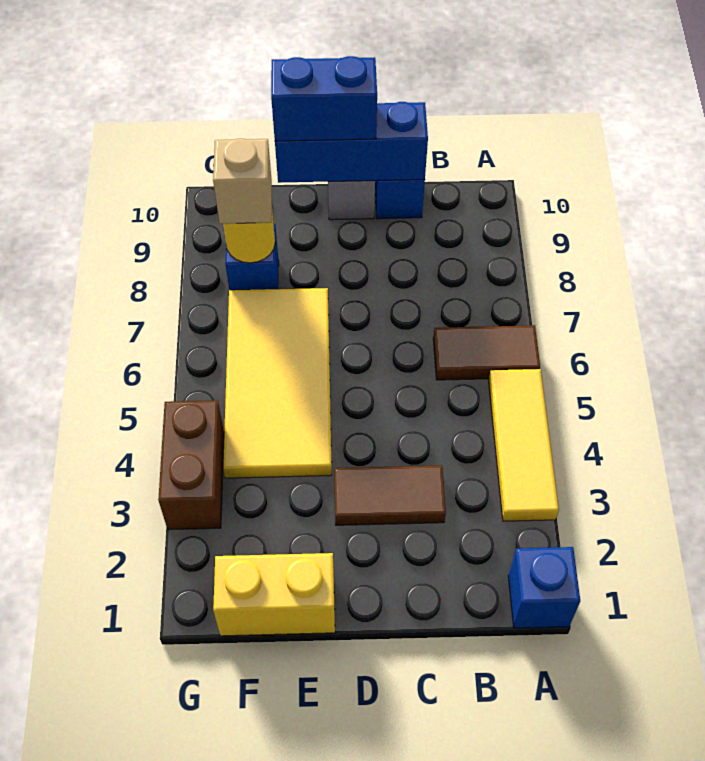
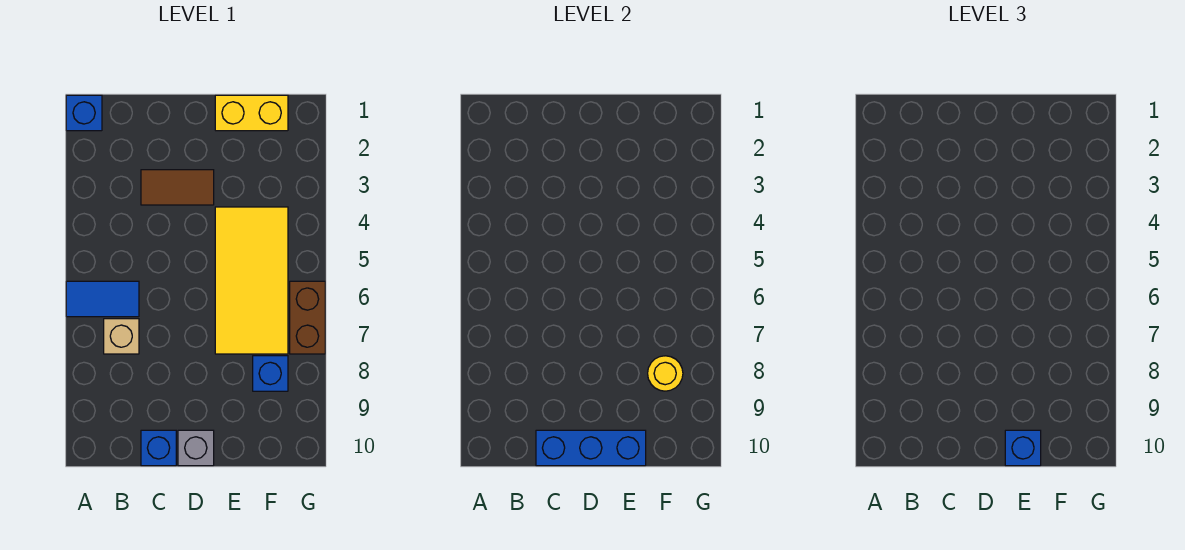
yellow tile A3:A5 level 1 -> none
brown tile A6:B6 level 1 -> blue tile A6:B6 level 1
blue brick D10:E10 level 3 -> blue brick E10 level 3
tan brick F8 level 3 -> tan brick B7 level 1
brown brick G3:G4 level 1 -> brown brick G6:G7 level 1

